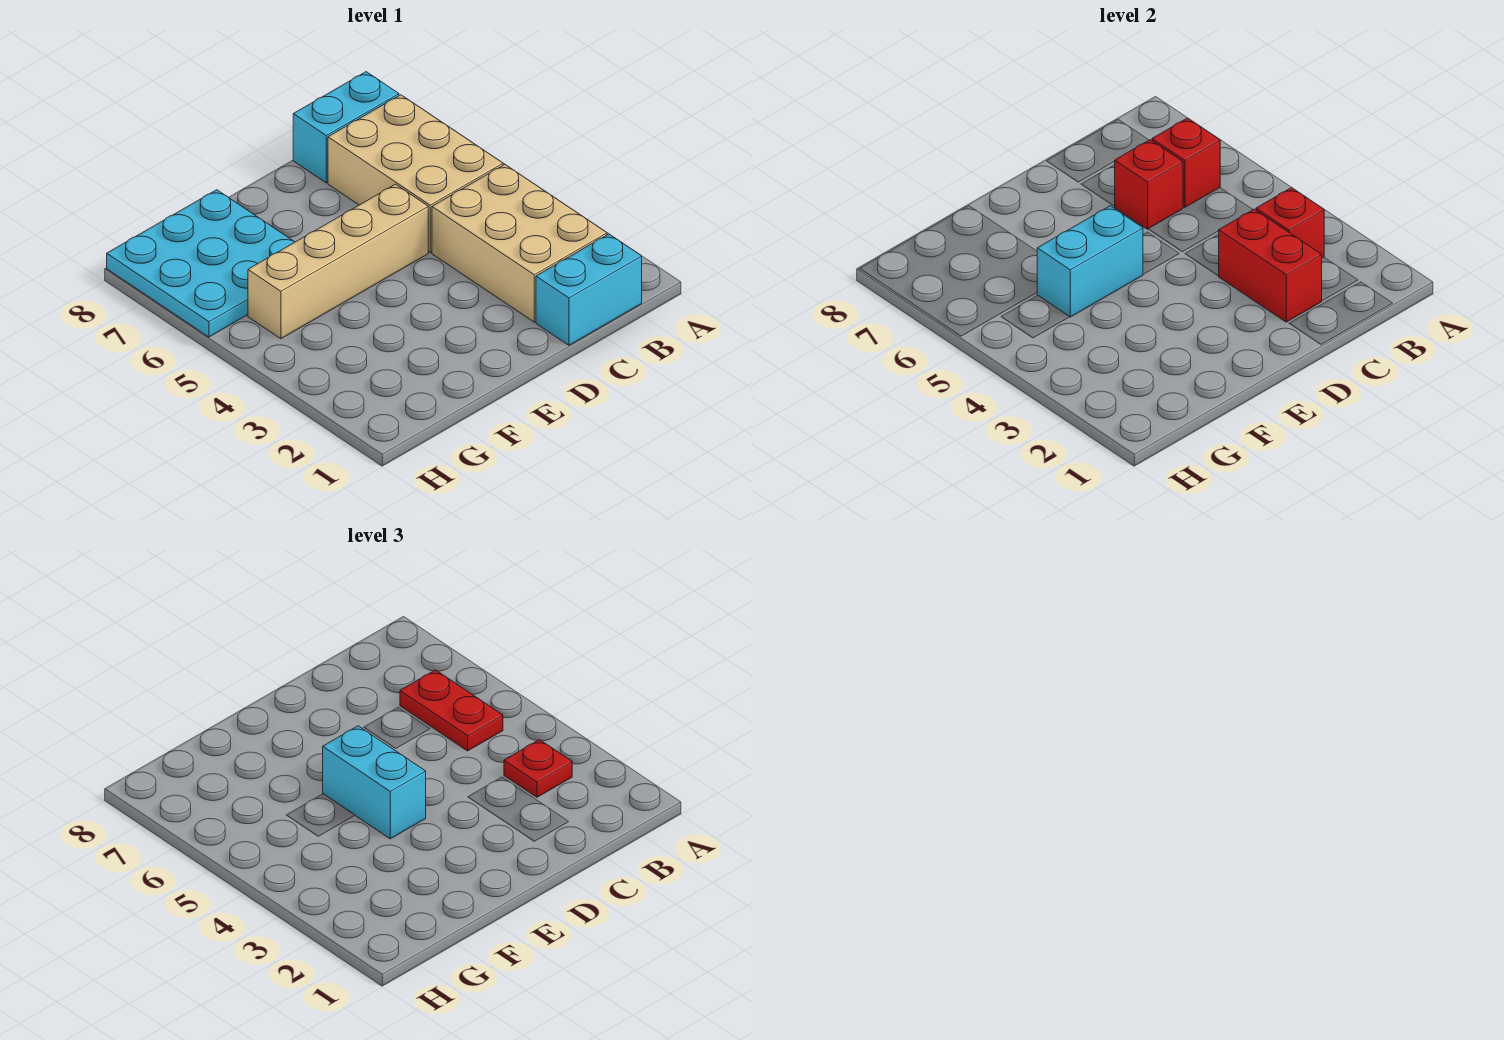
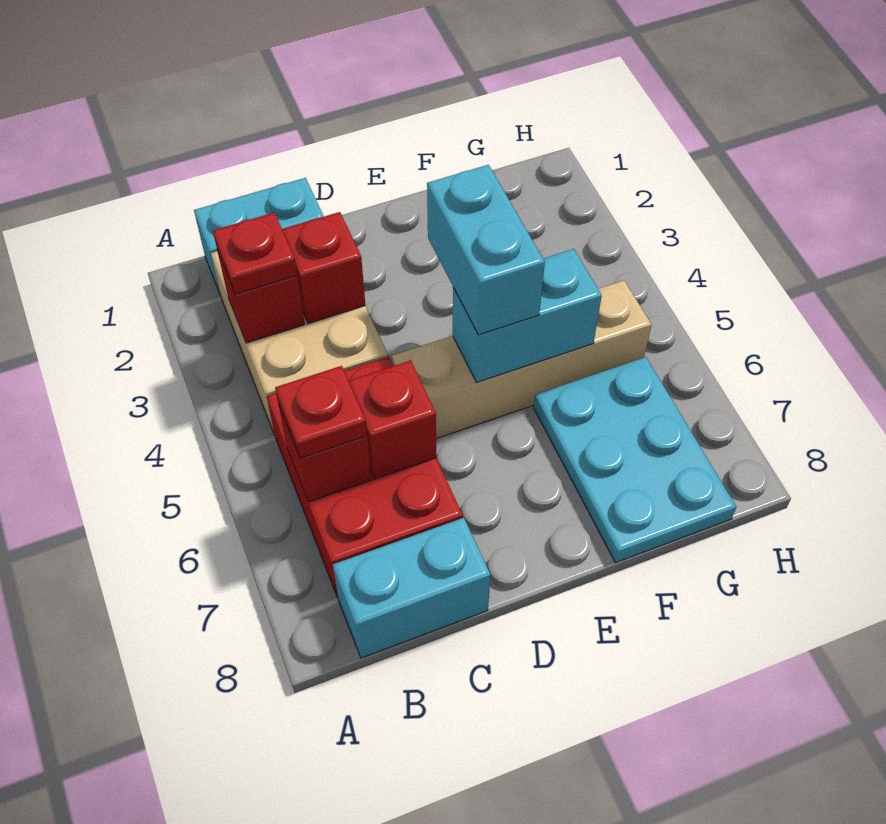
tan brick B5:C7 level 1 -> red brick B5:C7 level 1
red plate B5:B6 level 3 -> red plate B6 level 3
red brick C2:C3 level 2 -> red brick C3 level 2
cyan plate F6:H8 level 1 -> cyan plate F6:G8 level 1

